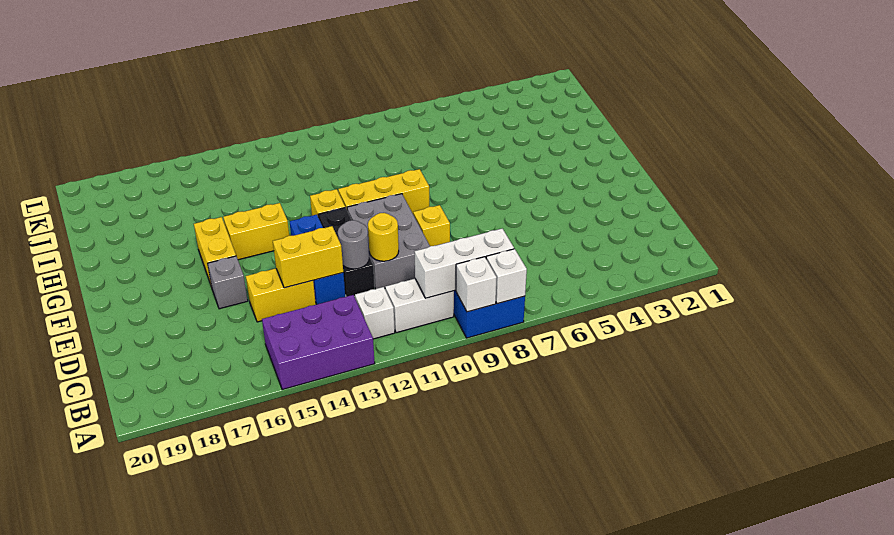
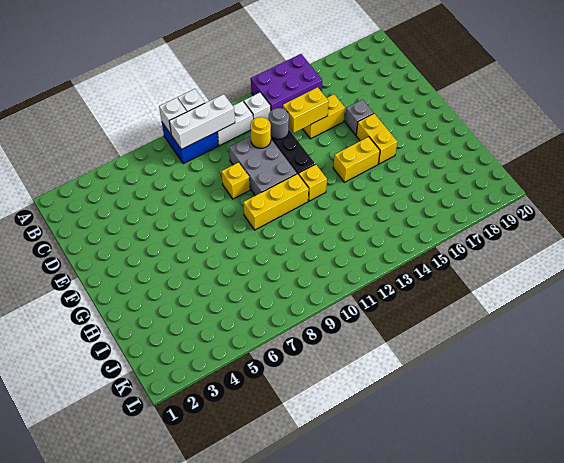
blue brick D13:F13 level 1 -> none

